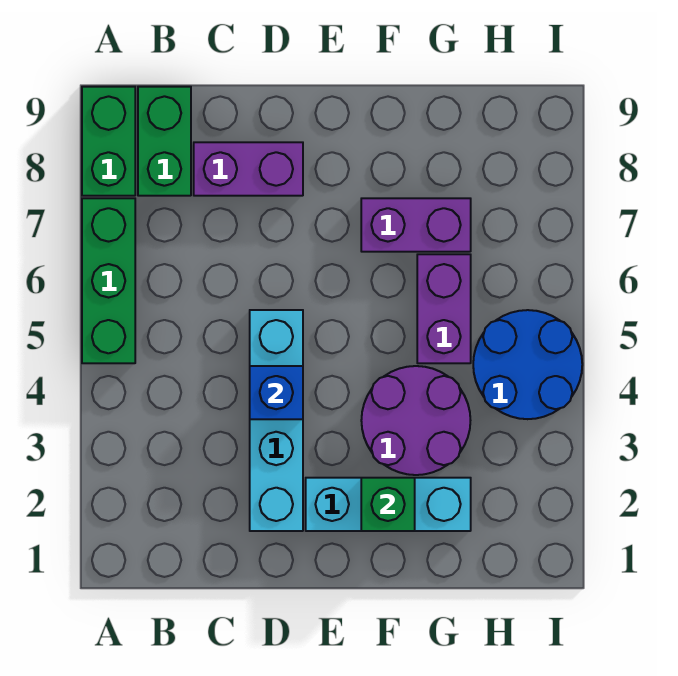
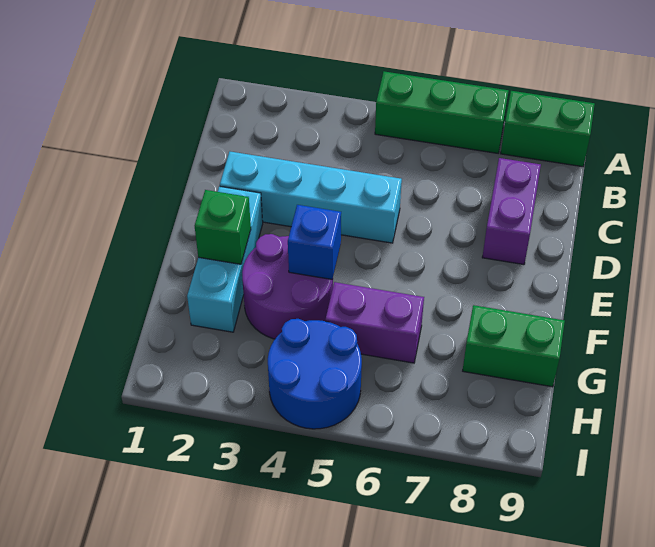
green brick B8:B9 level 1 -> green brick G8:G9 level 1
blue brick D4 level 2 -> blue brick F4 level 2
purple brick F7:G7 level 1 -> none

